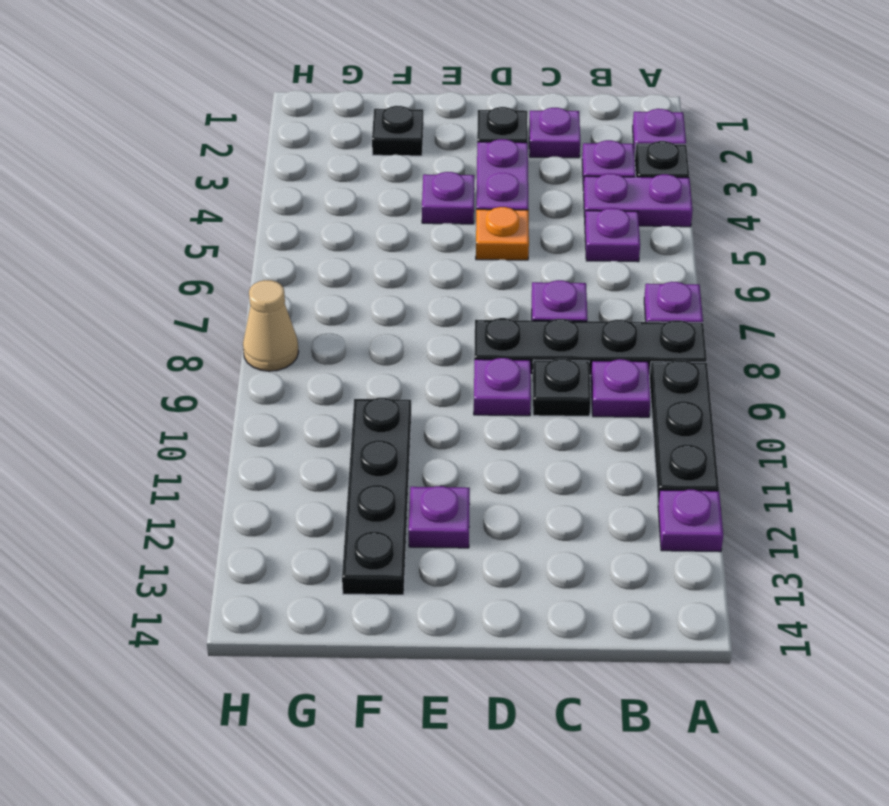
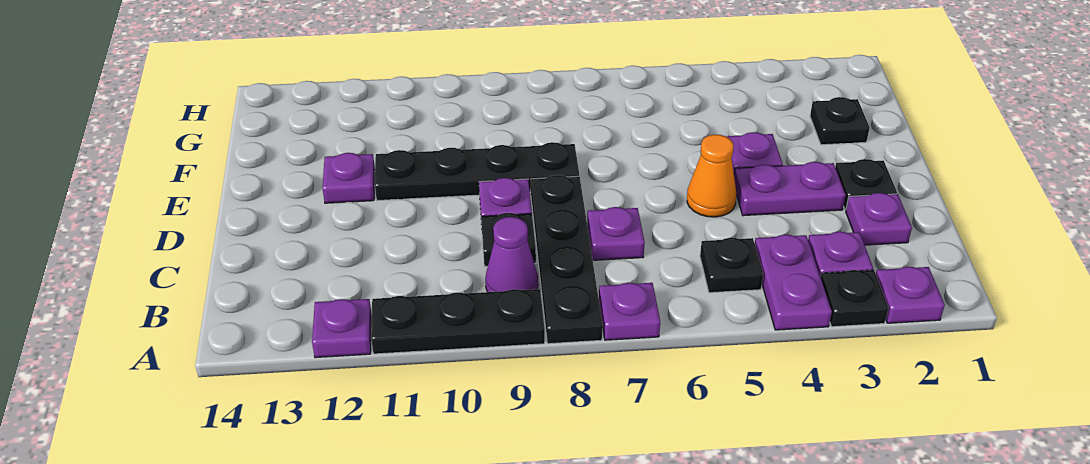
purple plate B5 level 1 -> black plate B5 level 1
purple plate B9 level 1 -> purple cone B9 level 1
orange plate D5 level 1 -> orange cone D5 level 1
black plate F10:F13 level 1 -> black plate E8:E11 level 1
tan cone H8 level 1 -> none

